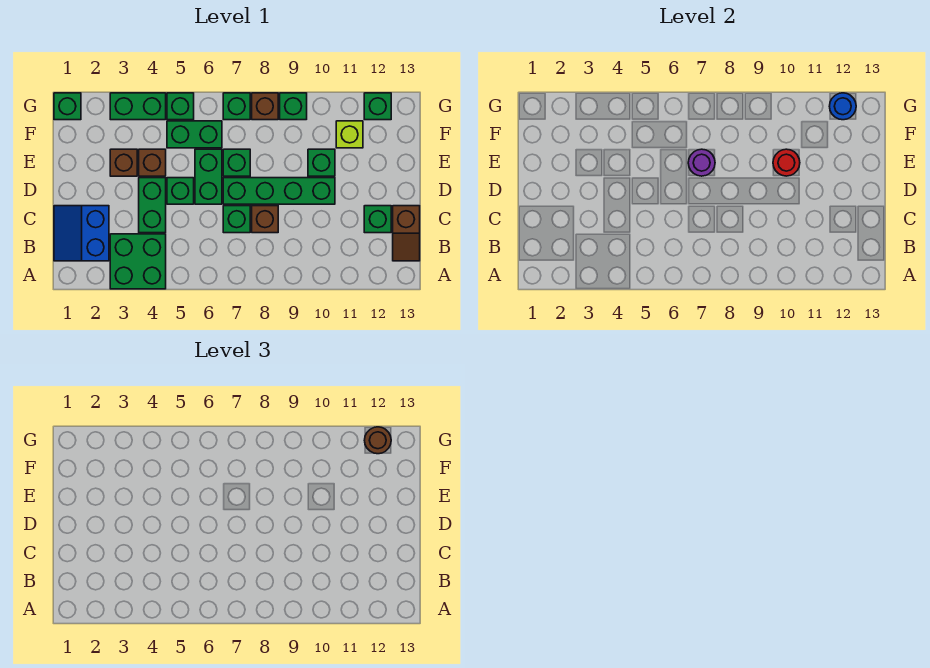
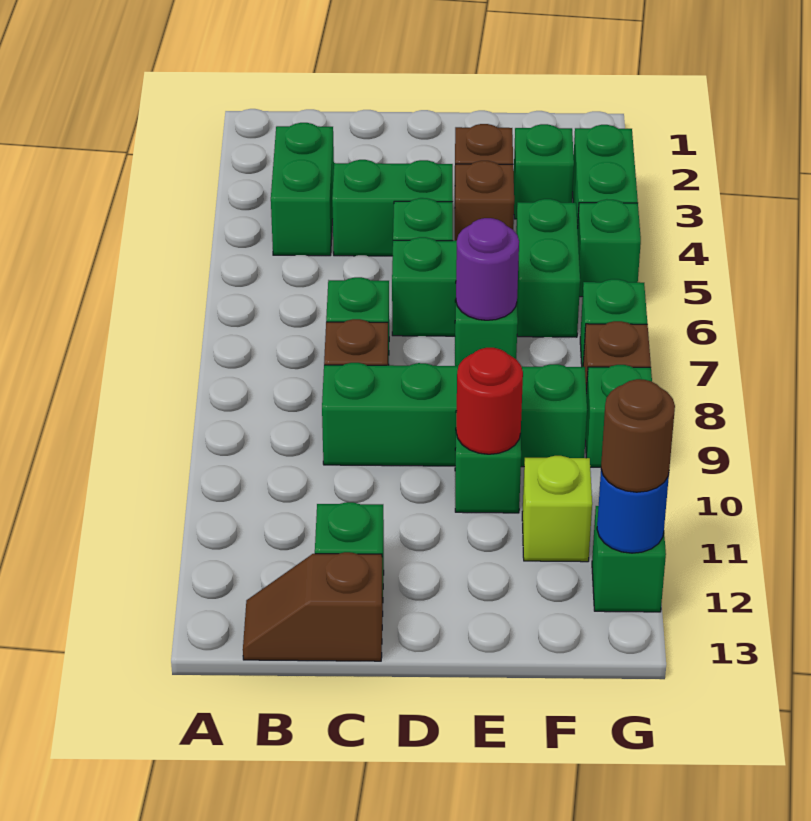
green brick A3:B4 level 1 -> green brick B3:B4 level 1
blue slope B1:C2 level 1 top 2 -> none
green brick D7:D10 level 1 -> green brick C9:F9 level 1
green brick G1 level 1 -> green brick F3 level 1

